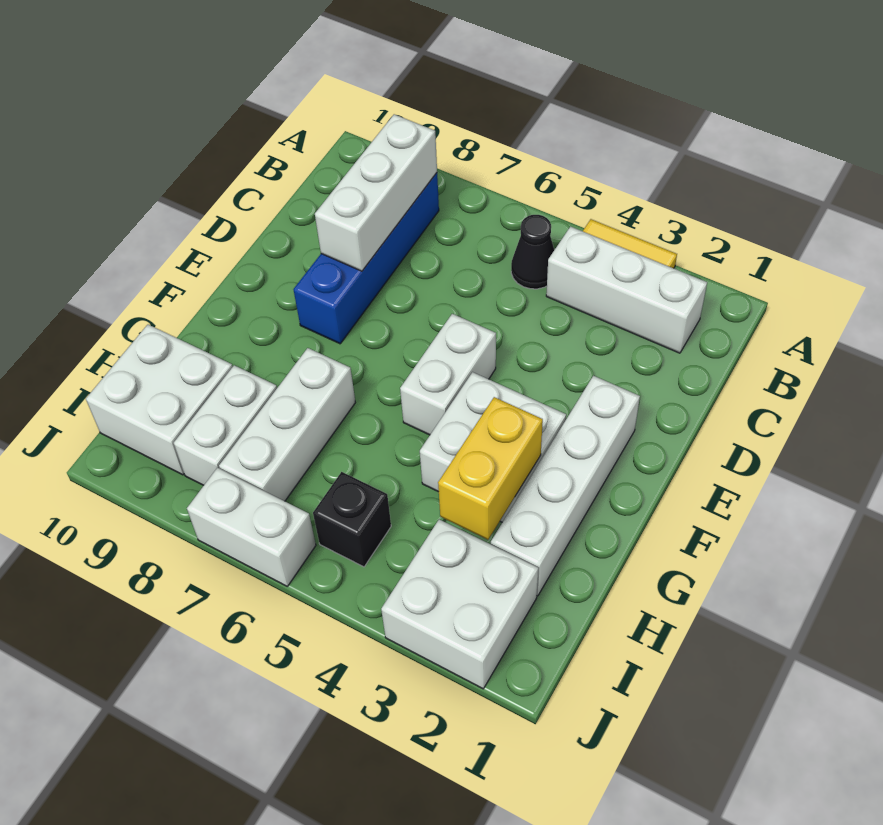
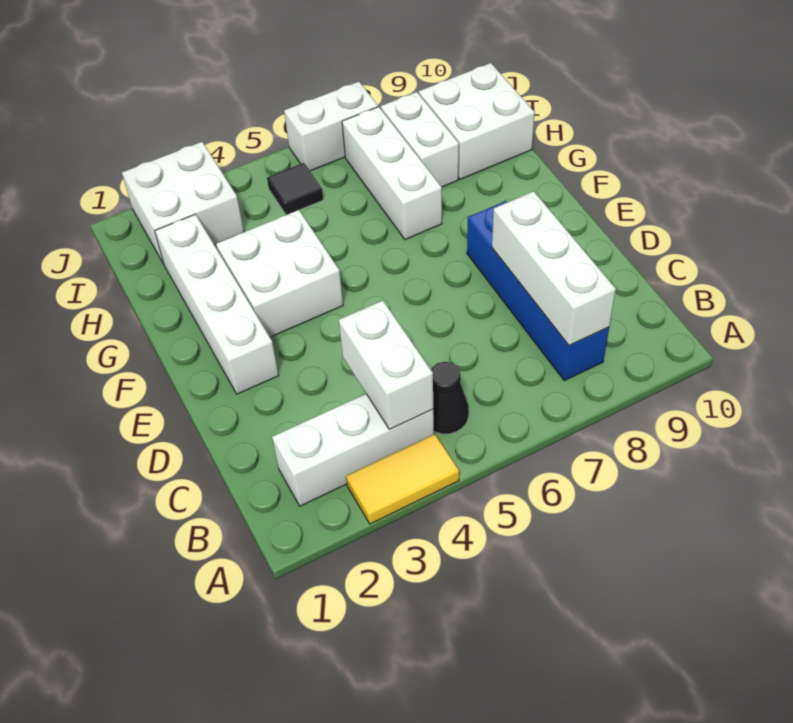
white brick E5:F5 level 1 -> white brick B4:C4 level 2
yellow brick G3:H3 level 2 -> none
black brick I5 level 1 -> black tile I5 level 1

